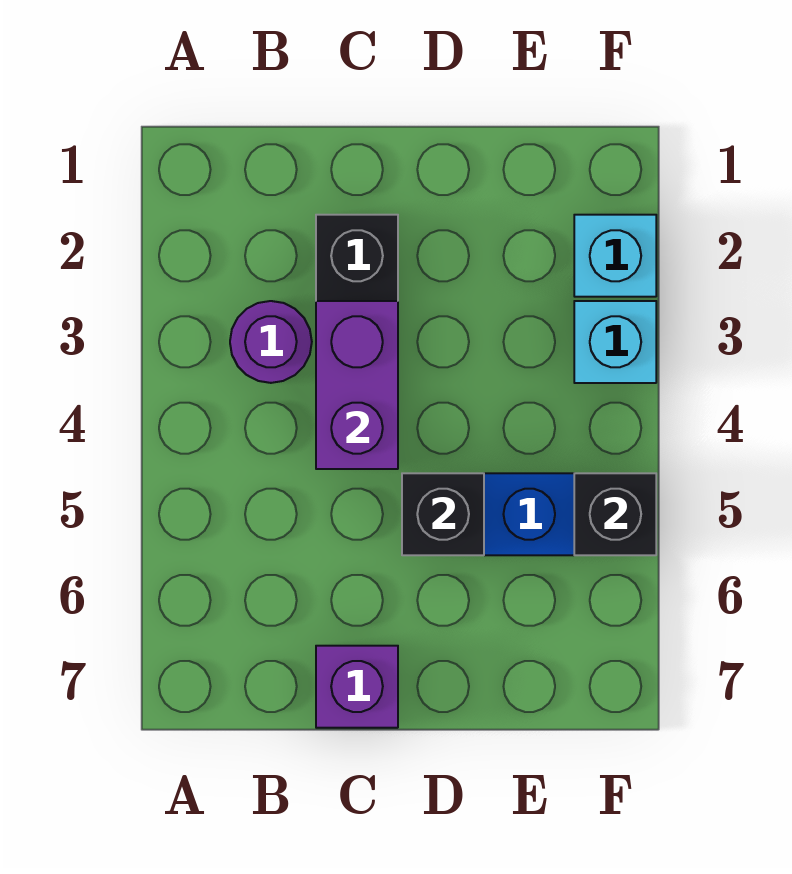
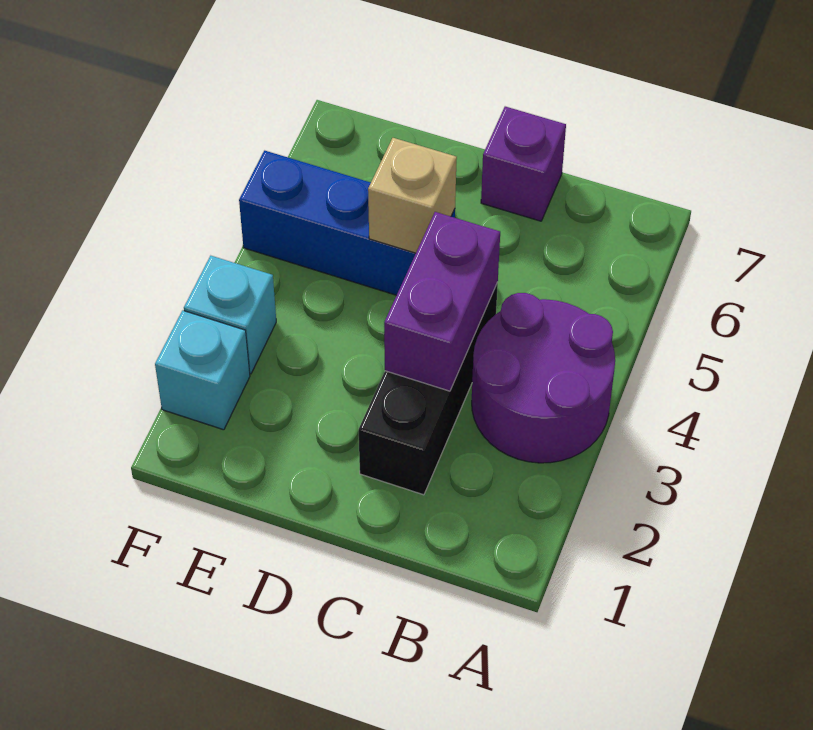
purple round brick B3 level 1 -> purple round brick A3:B4 level 1
black brick D5 level 2 -> tan brick D5 level 2
black brick F5 level 2 -> none

